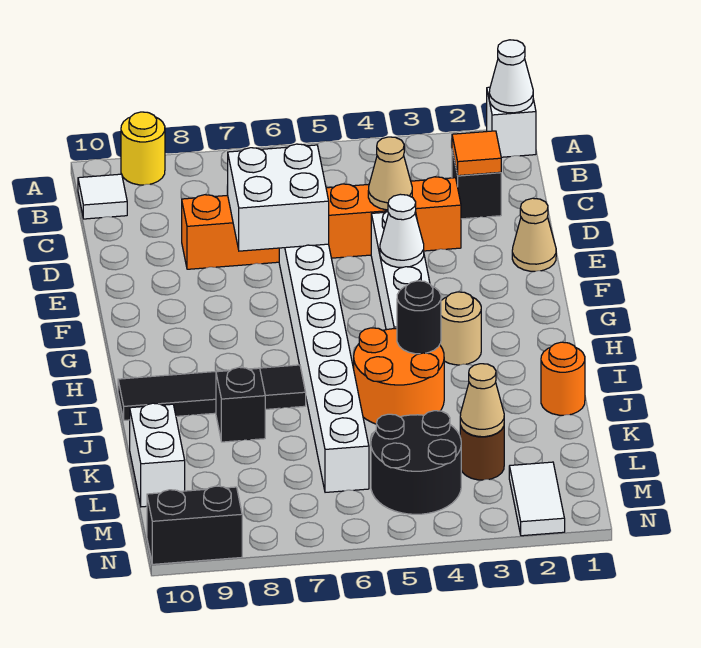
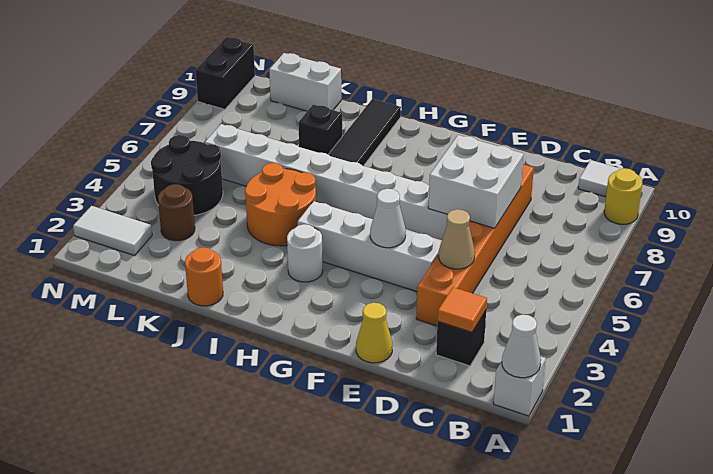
tan cone E1 level 1 -> yellow cone E1 level 1
tan round brick H3 level 1 -> white round brick H3 level 1
black round brick I4 level 2 -> none
tan cone L3 level 2 -> none

